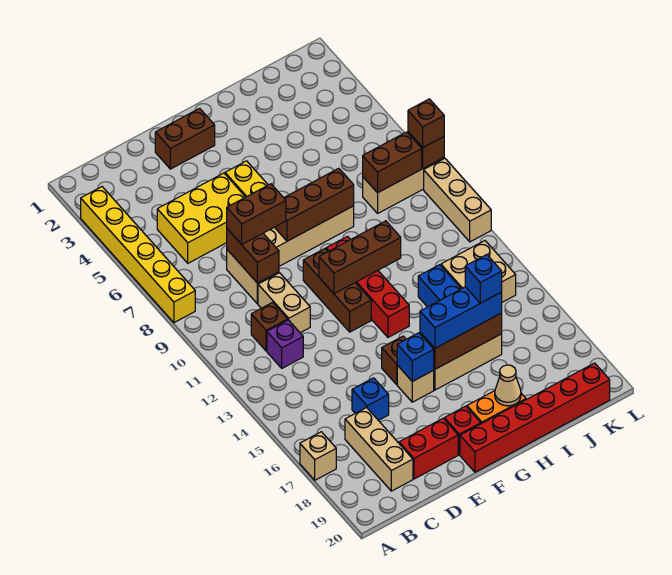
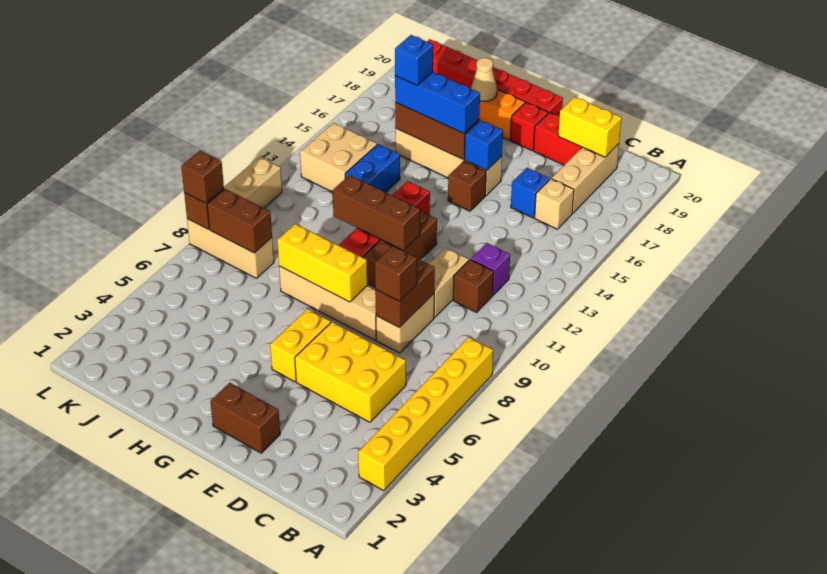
tan brick A17 level 1 -> tan brick C16 level 1
none -> yellow brick C19:D19 level 2
brown brick D8:E8 level 3 -> brown brick D8 level 3
brown brick F8:H8 level 2 -> yellow brick F8:H8 level 2

